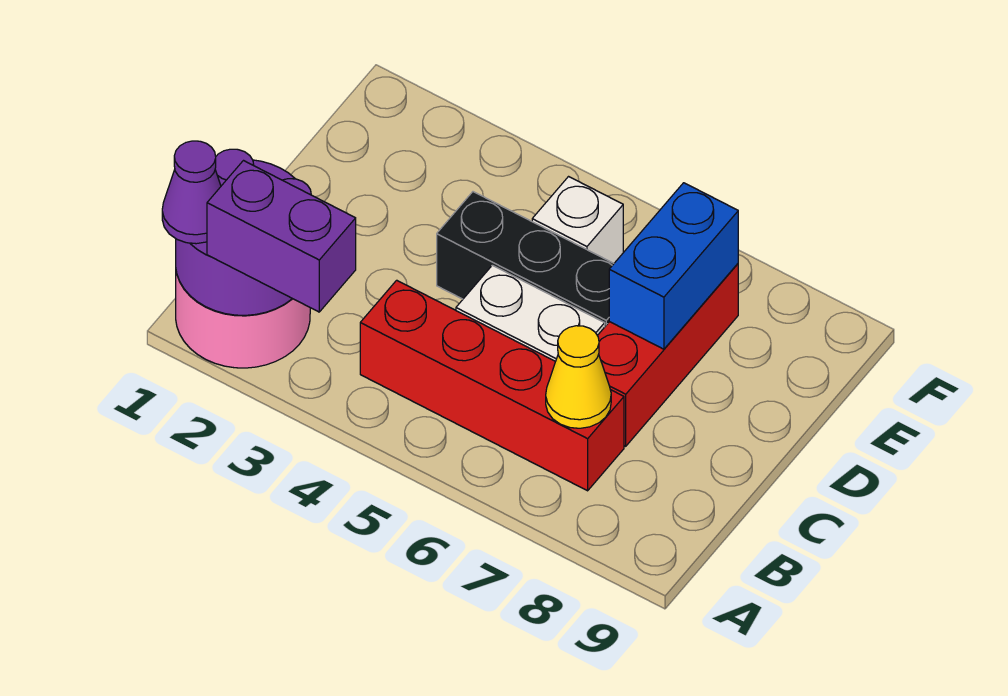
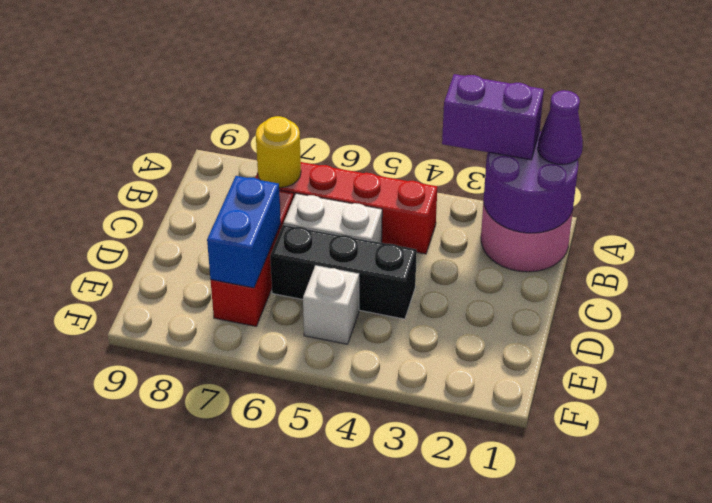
yellow cone B7 level 2 -> yellow round brick B7 level 2

